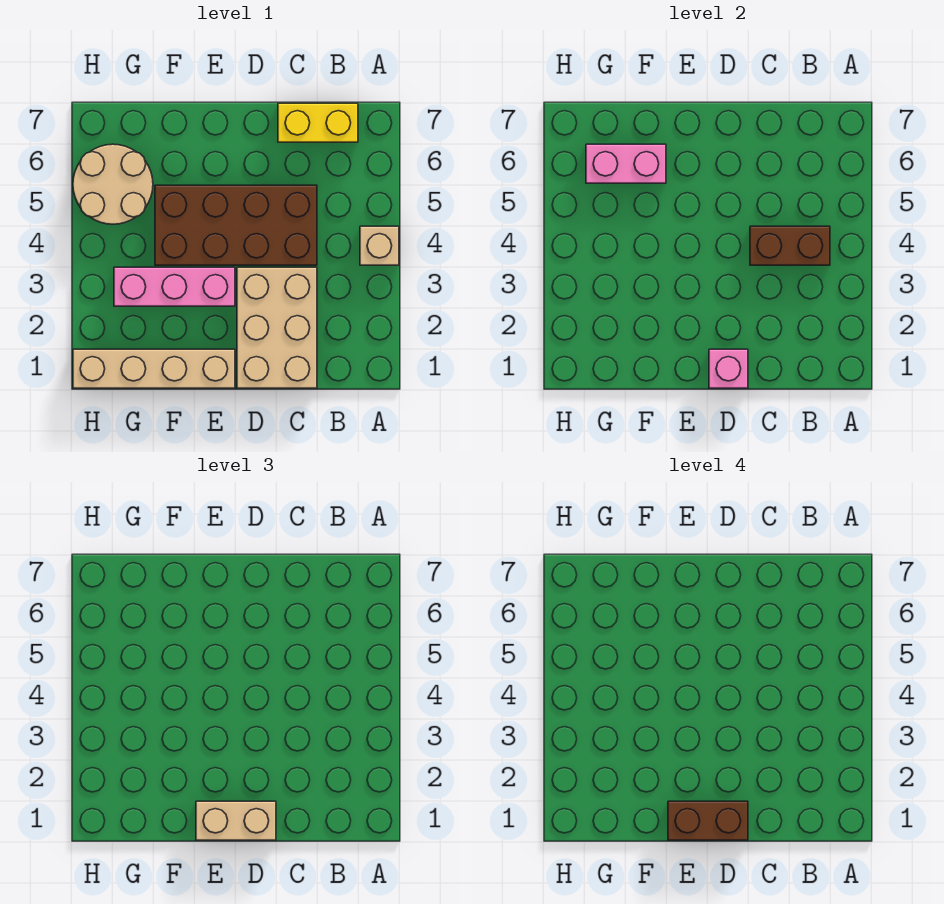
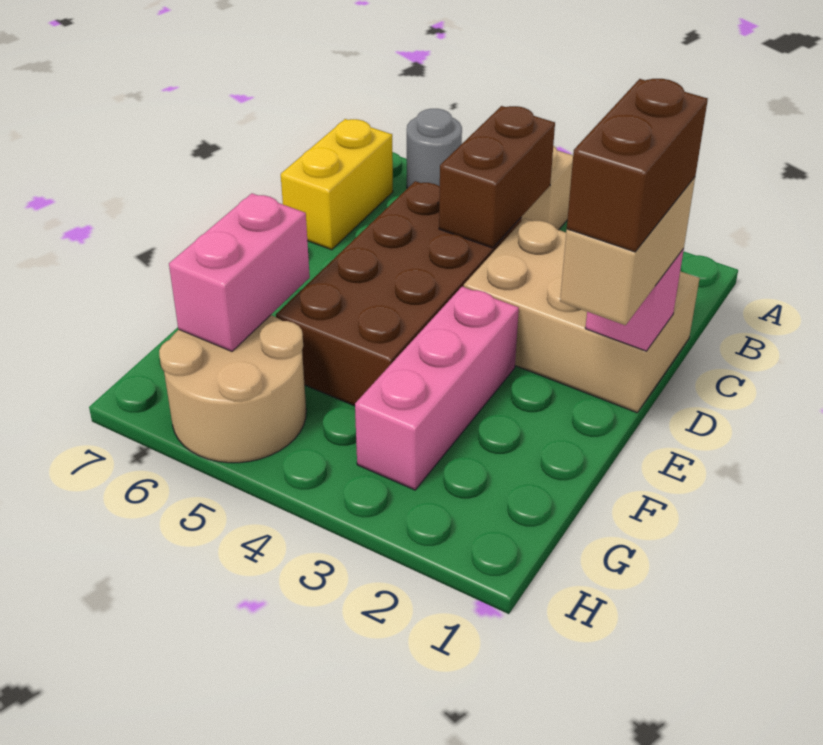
none -> grey round brick A6 level 1
tan brick E1:H1 level 1 -> none

